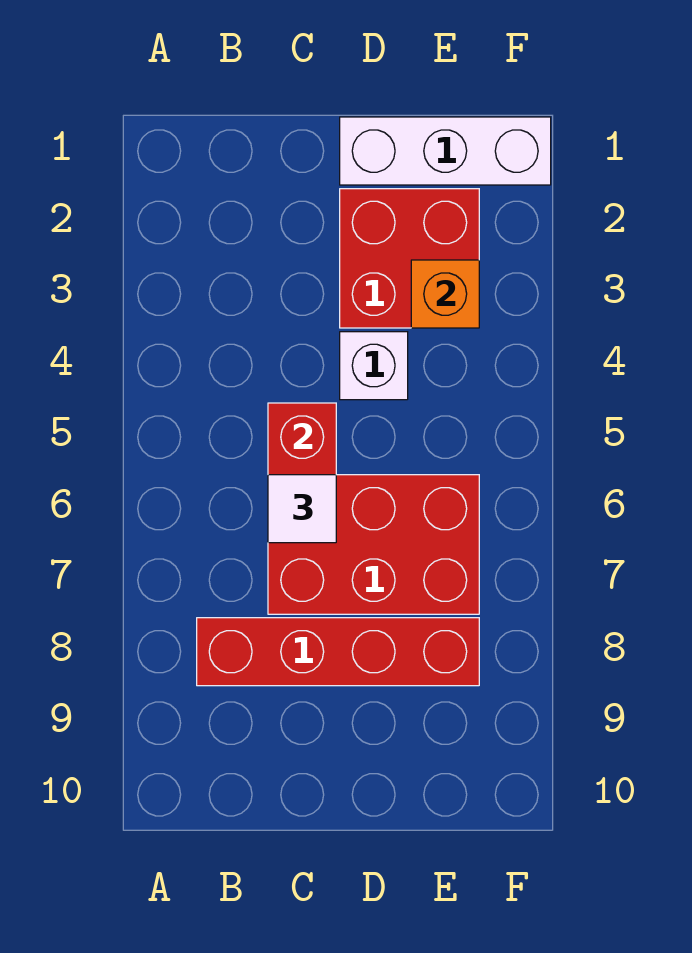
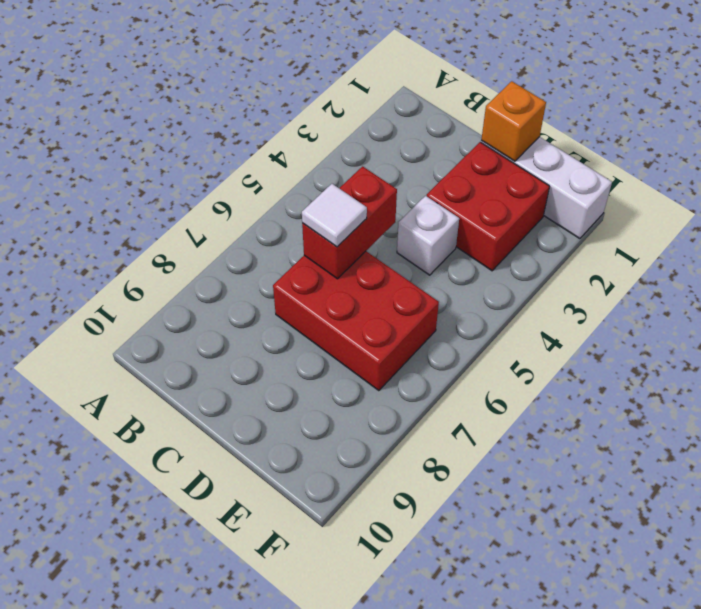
red brick B8:E8 level 1 -> none
orange brick E3 level 2 -> orange brick D1 level 2

